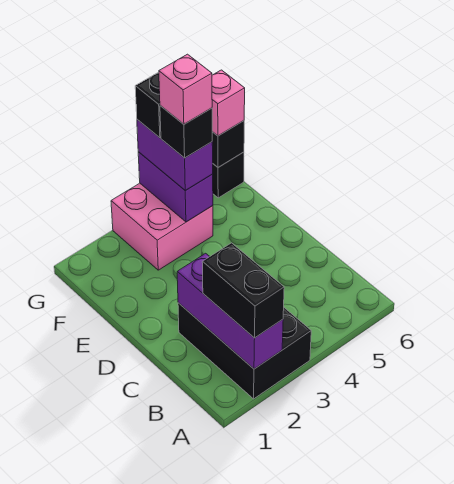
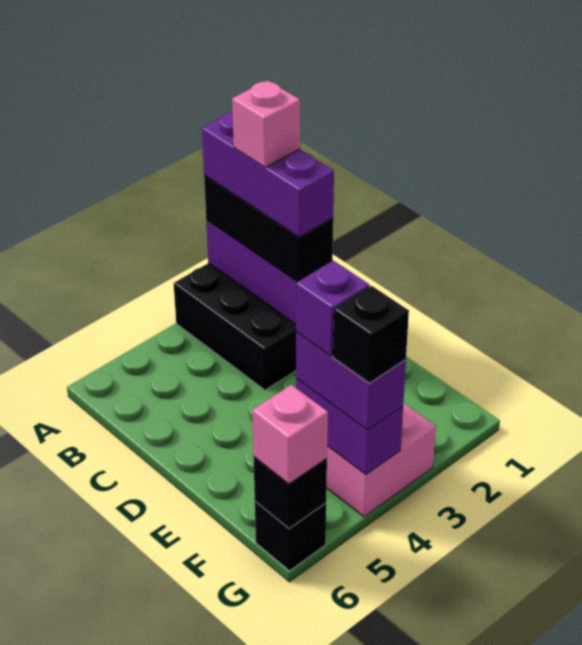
black brick A2:B2 level 3 -> black brick A2:C2 level 3
none -> purple brick A2:C2 level 4
black brick F4 level 4 -> purple brick F4 level 4
pink brick F4 level 5 -> pink brick B2 level 5

